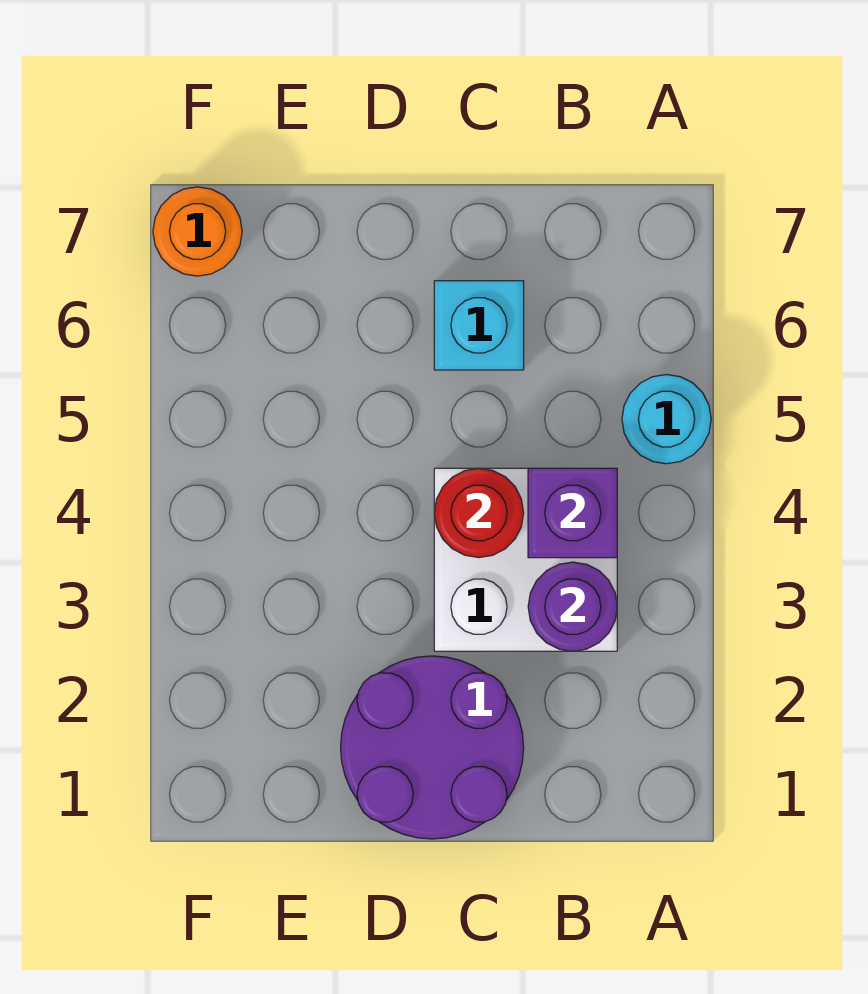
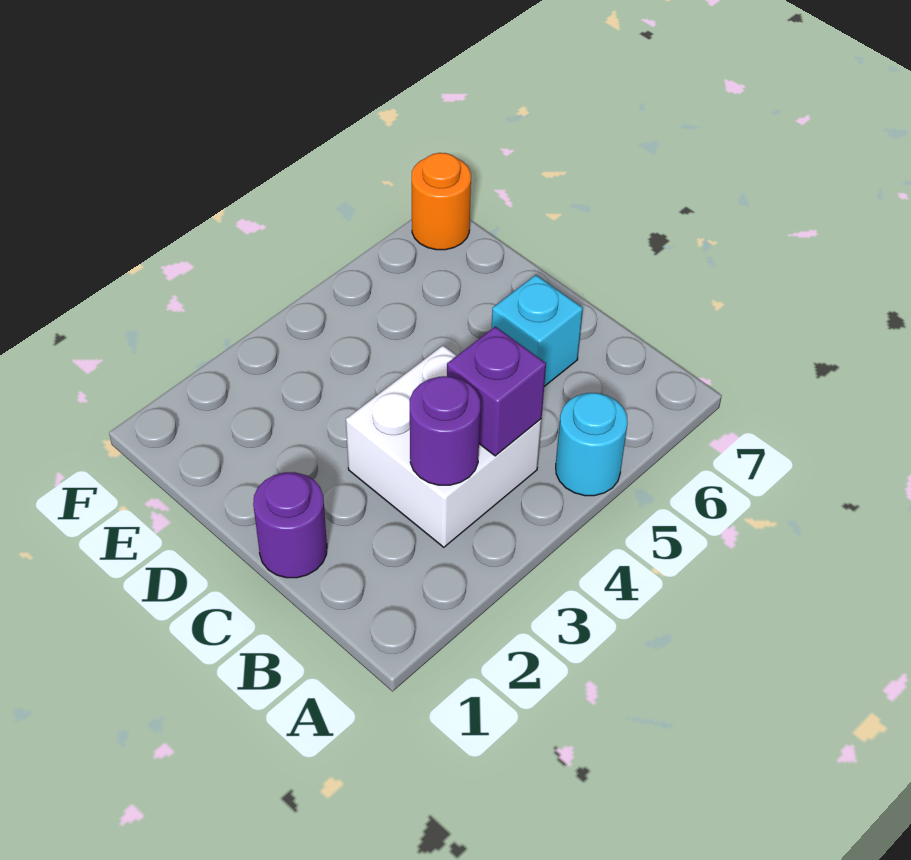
purple round brick C1:D2 level 1 -> purple round brick C1 level 1
red round brick C4 level 2 -> none

